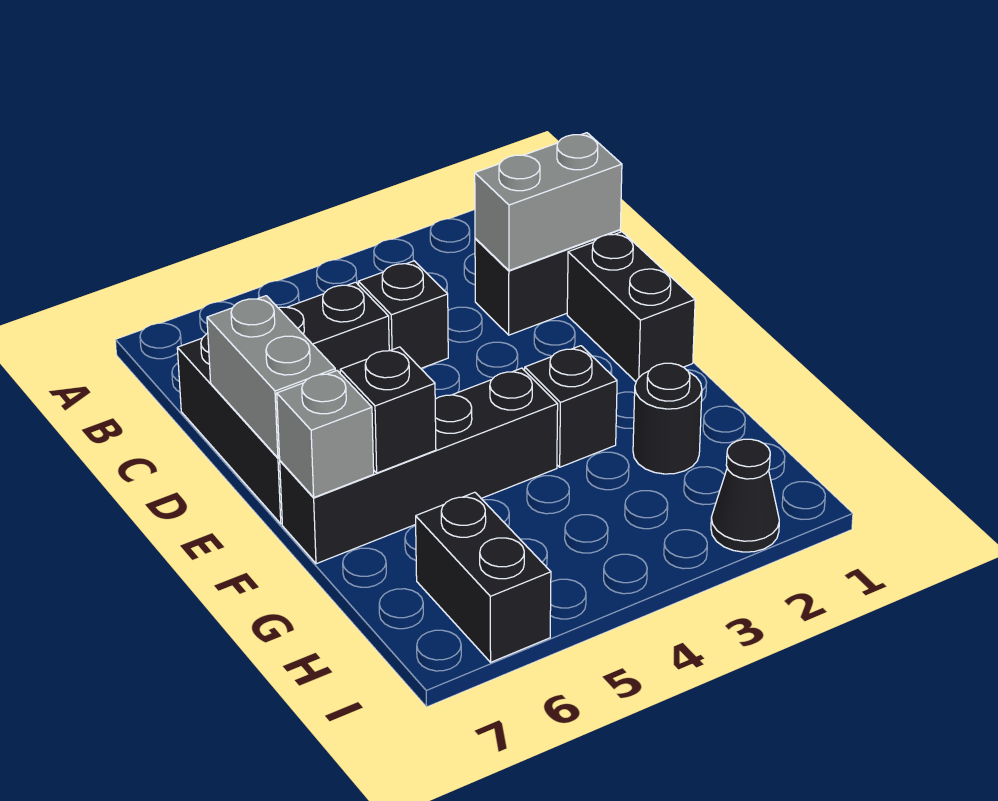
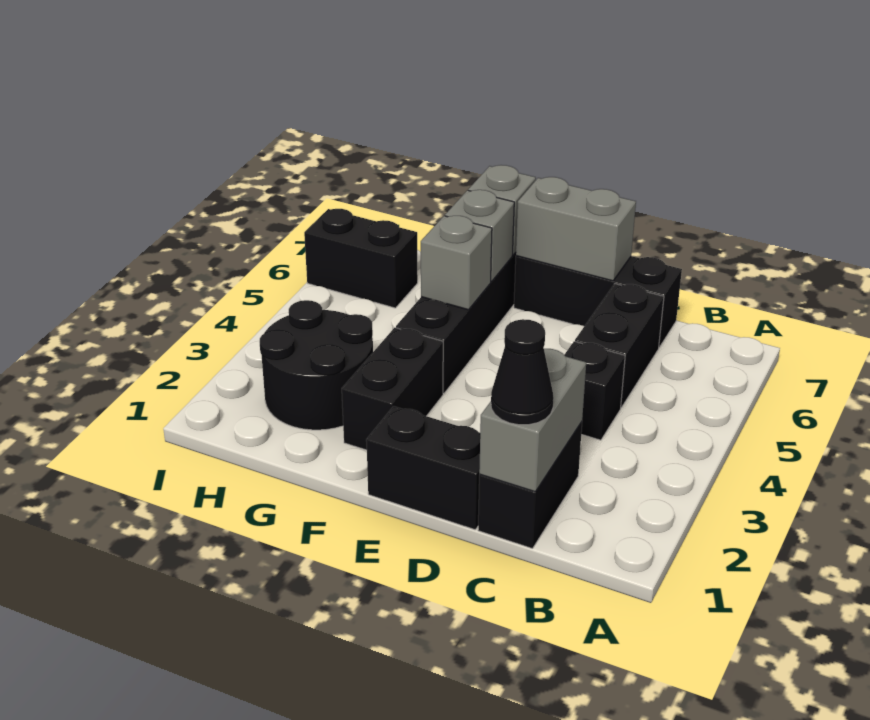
black brick F3 level 1 -> black brick F2:F3 level 1
none -> grey brick F5 level 2
black brick F6 level 2 -> grey brick F6 level 2
black round brick G2 level 1 -> black round brick G2:H3 level 1
black cone I2 level 1 -> black cone C1 level 3

